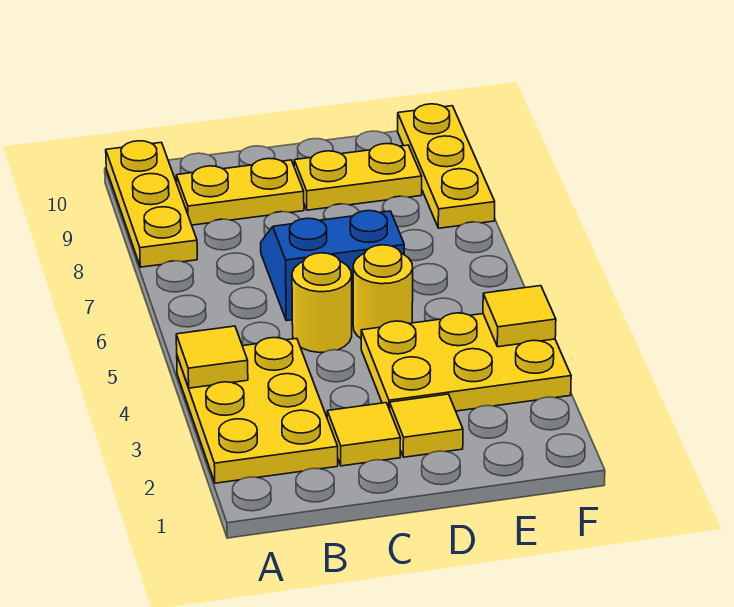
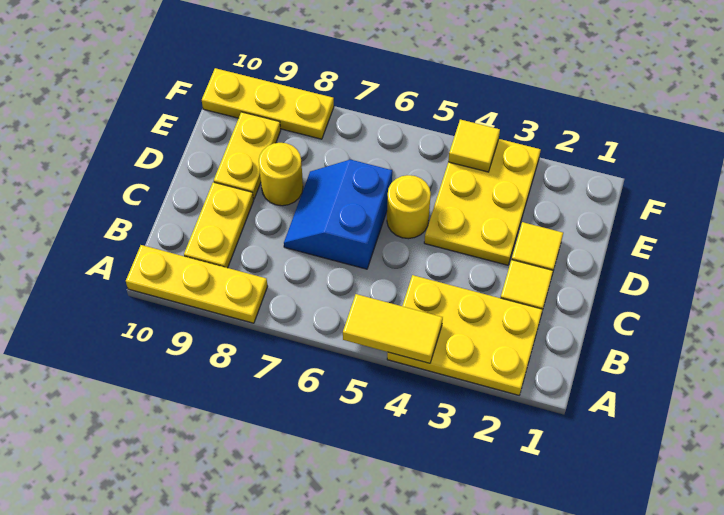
yellow tile A4 level 2 -> yellow tile A4:A5 level 2
yellow round brick C5 level 1 -> yellow round brick D8 level 1

